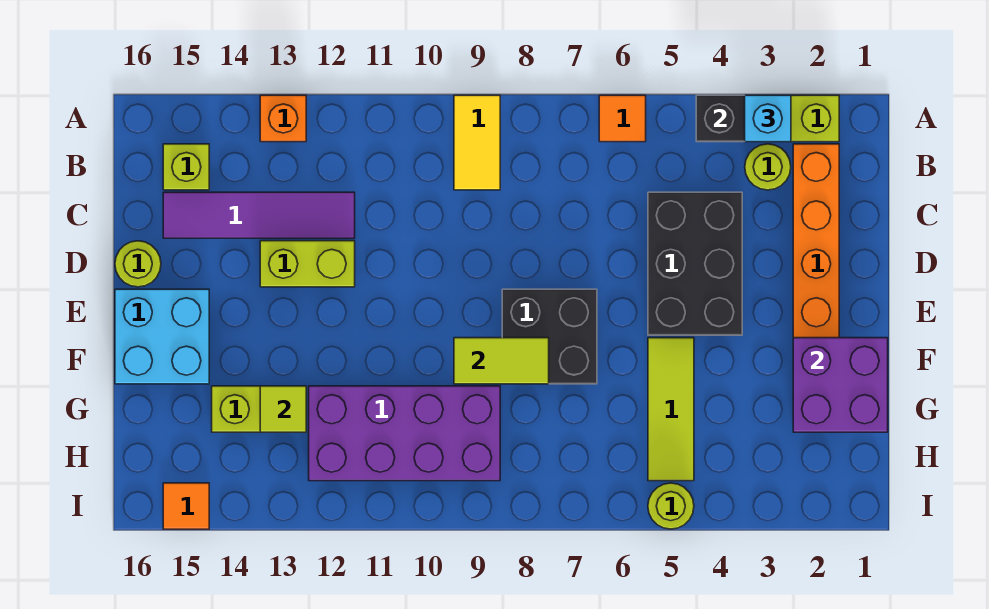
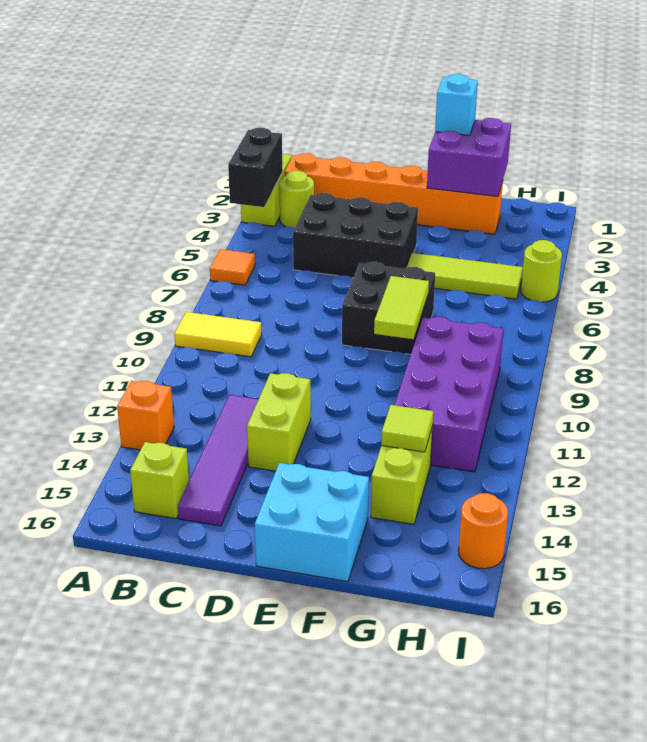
cyan brick A3 level 3 -> cyan brick F1 level 3
lime round brick D16 level 1 -> none
orange tile I15 level 1 -> orange round brick I15 level 1

